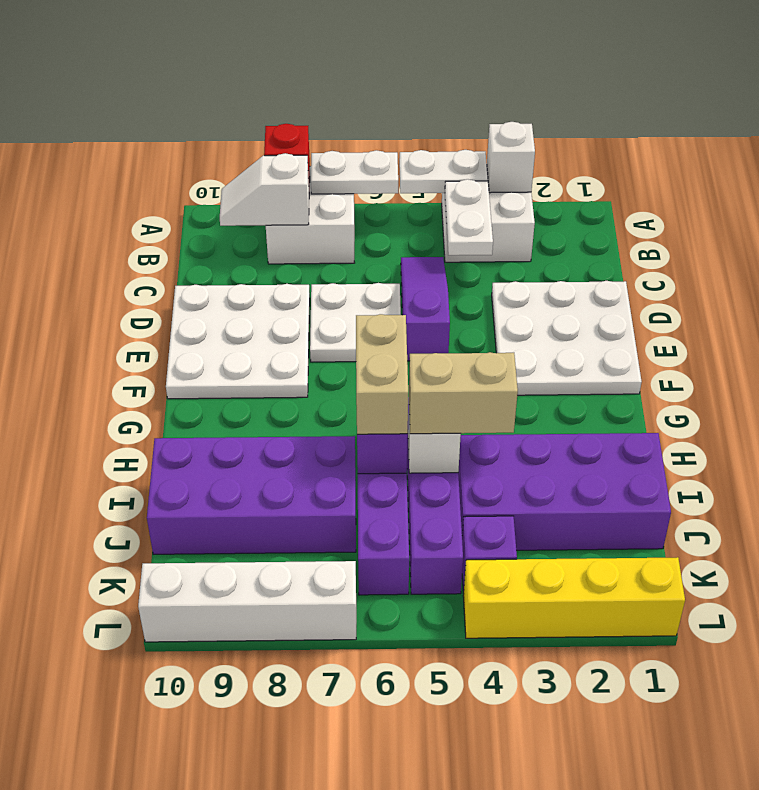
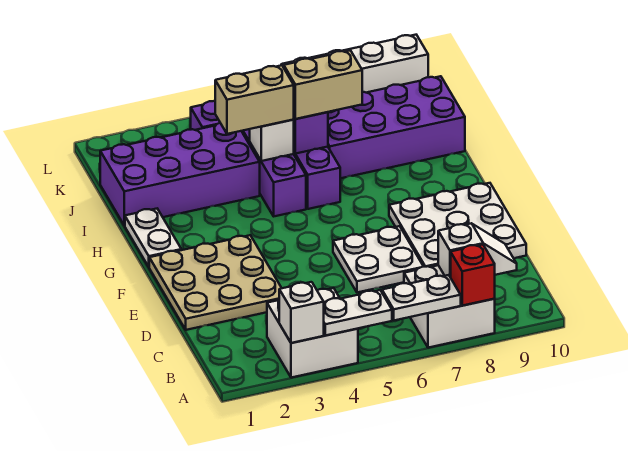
white plate B4:C4 level 2 -> white plate G1:H1 level 1
purple slope C5:E5 level 1 top E -> none
white plate D1:F3 level 1 -> tan plate D1:F3 level 1
tan brick H6:I6 level 3 -> tan brick I6:I7 level 3
yellow brick L1:L4 level 1 -> none

